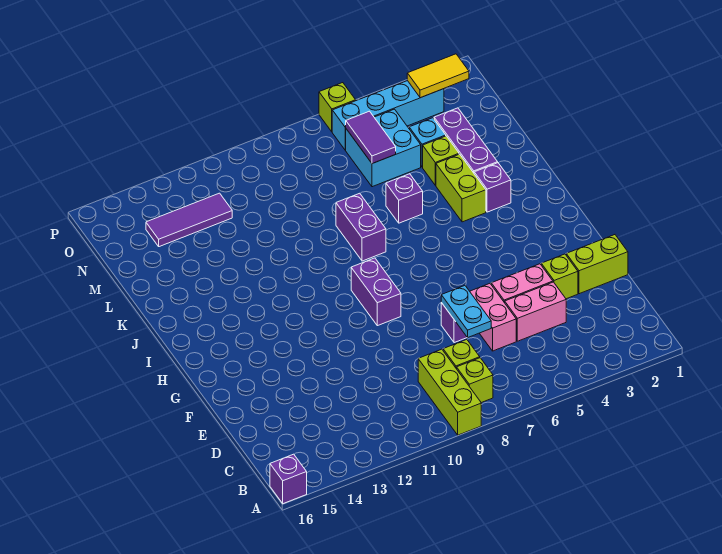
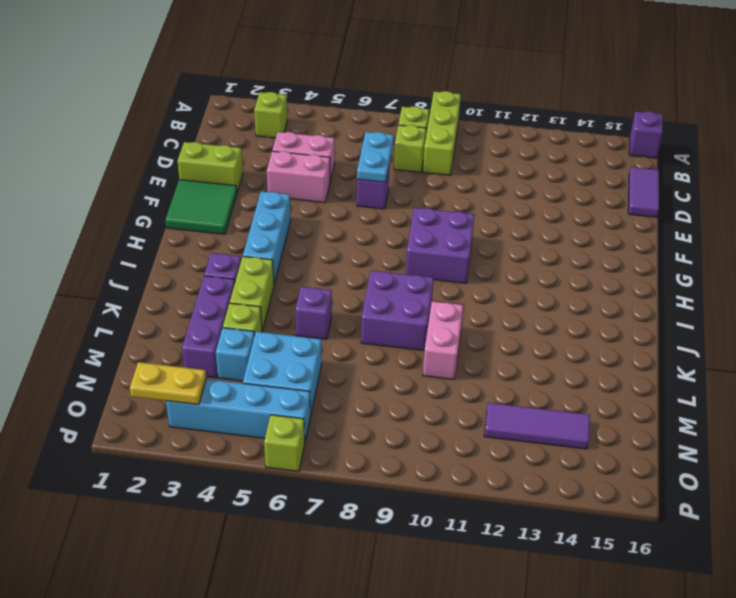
pink brick D6:E6 level 1 -> pink brick K10:L10 level 1
lime brick E3 level 1 -> lime brick B3 level 1
none -> green tile F1:G2 level 1
none -> cyan brick G4:I4 level 1
purple brick G9:H9 level 1 -> purple brick G9:H10 level 1
purple brick J8:K8 level 1 -> purple brick J8:K9 level 1
purple tile M6:N6 level 2 -> purple tile C16:D16 level 1
yellow tile O2:O3 level 2 -> yellow plate O2:O3 level 2

